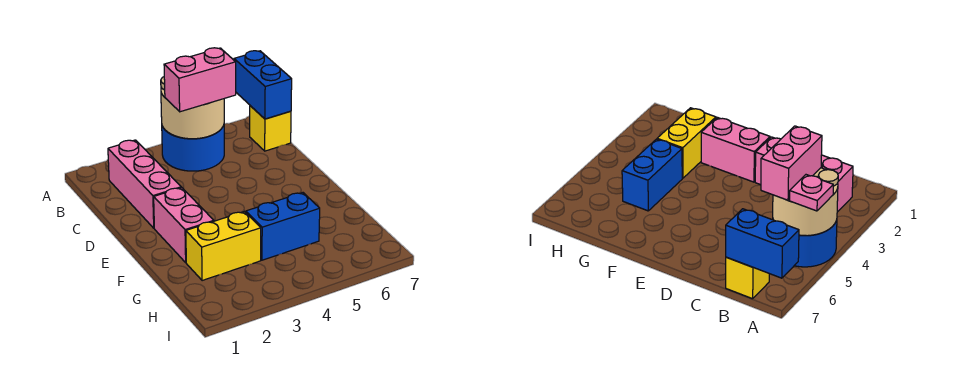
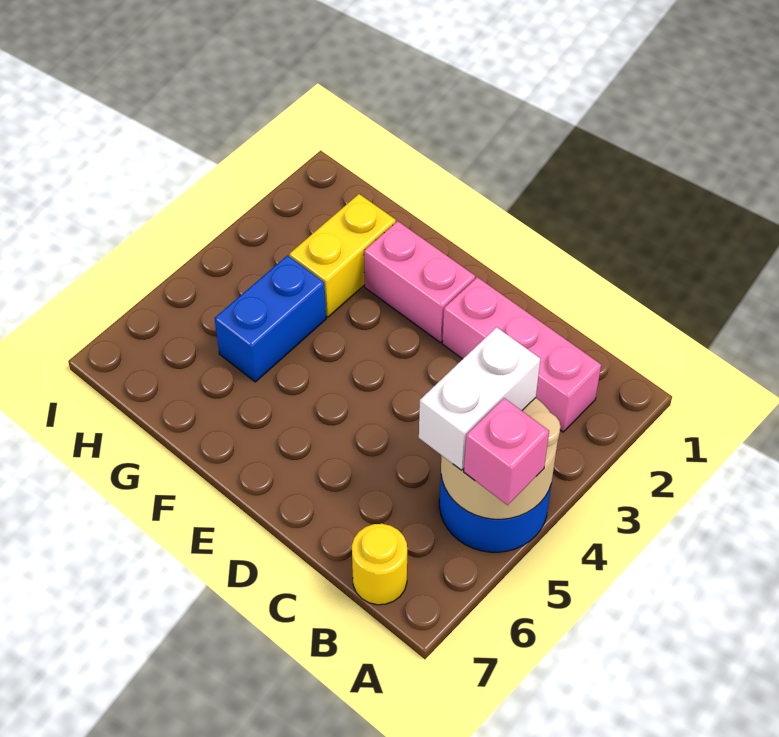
pink plate A5 level 3 -> pink brick A5 level 3
blue brick A7:B7 level 2 -> none
pink brick B4:B5 level 3 -> white brick B4:B5 level 3
yellow brick B7 level 1 -> yellow round brick B7 level 1

